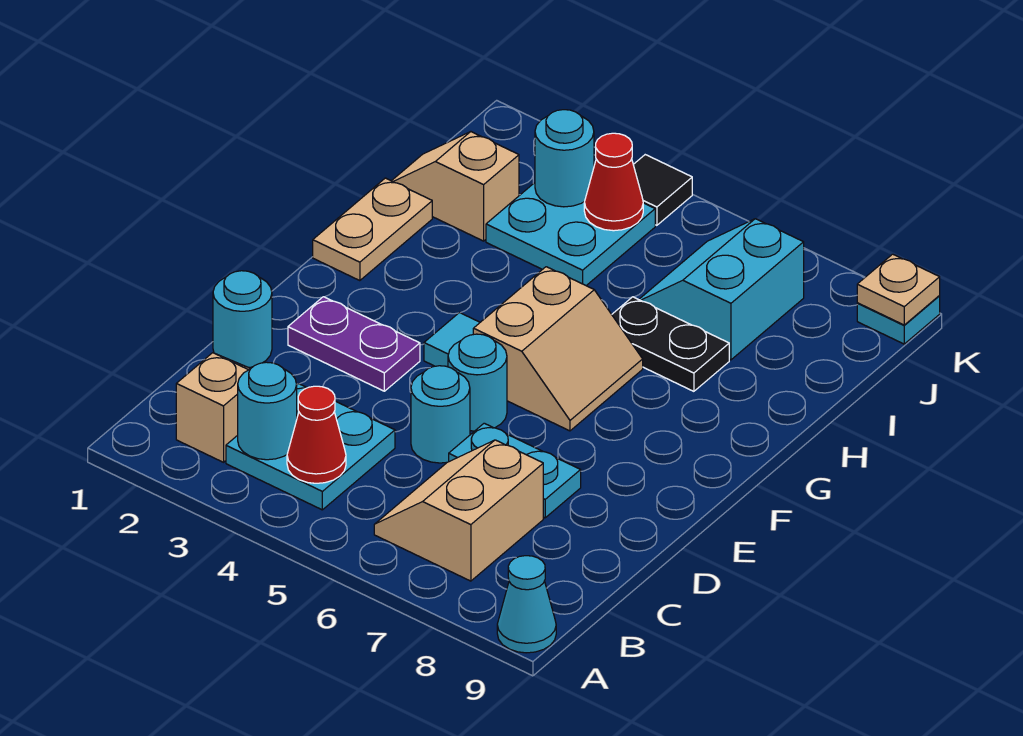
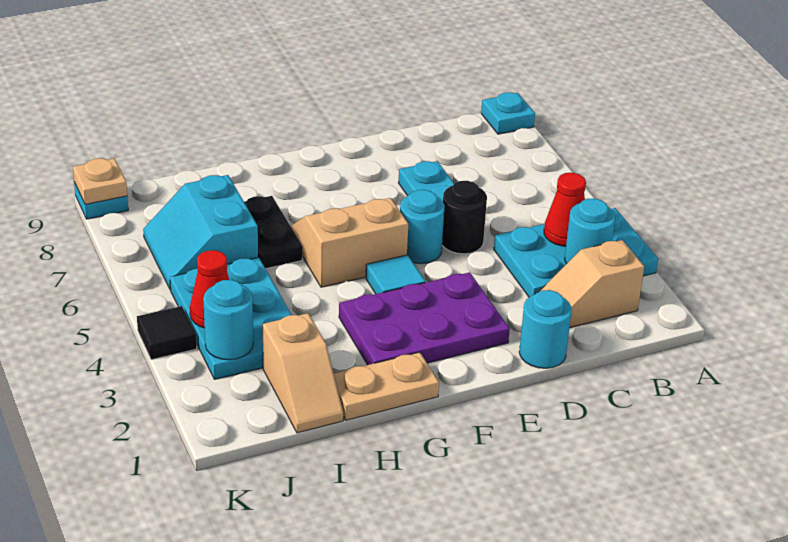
cyan cone A9 level 1 -> cyan plate A9 level 1
cyan plate B3:C4 level 1 -> cyan plate A3:C4 level 1
tan slope B6:C7 level 1 top 7 -> none
cyan round brick D5 level 1 -> black round brick D5 level 1
purple plate E2:E3 level 1 -> purple plate E2:G3 level 1
cyan plate I3:J4 level 1 -> cyan plate I3:J5 level 1
cyan slope I6:J7 level 1 top 7 -> cyan slope I6:J7 level 1 top I

